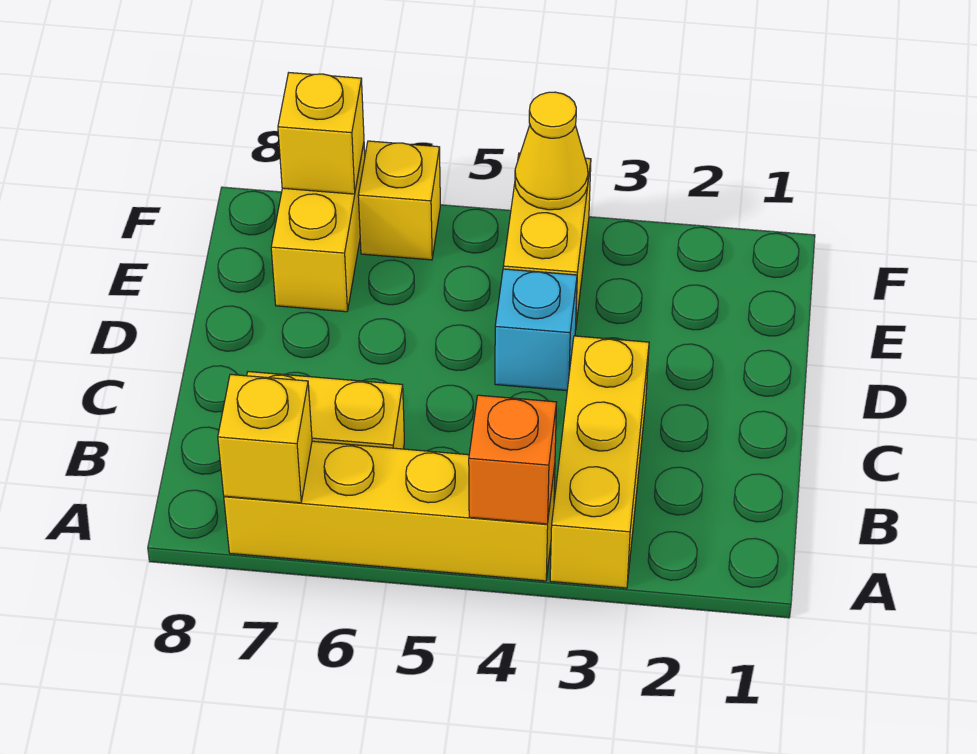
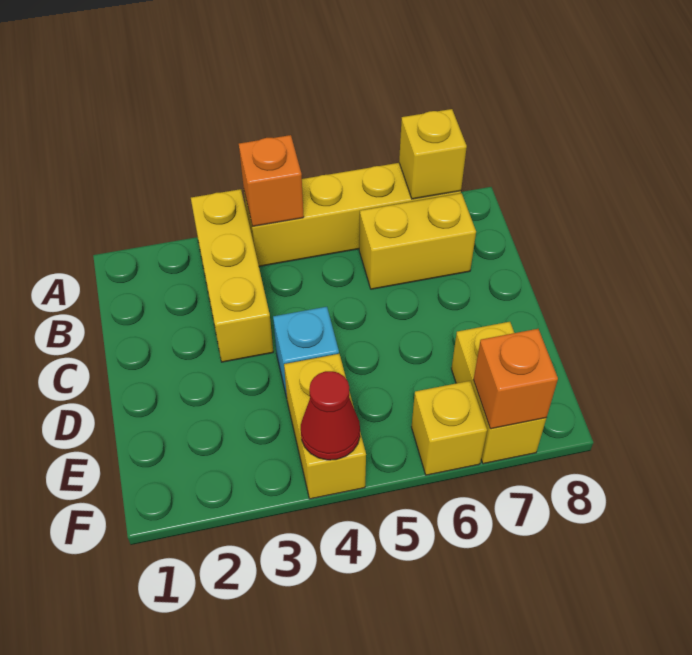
yellow cone F4 level 2 -> red cone F4 level 2
yellow brick F7 level 2 -> orange brick F7 level 2

